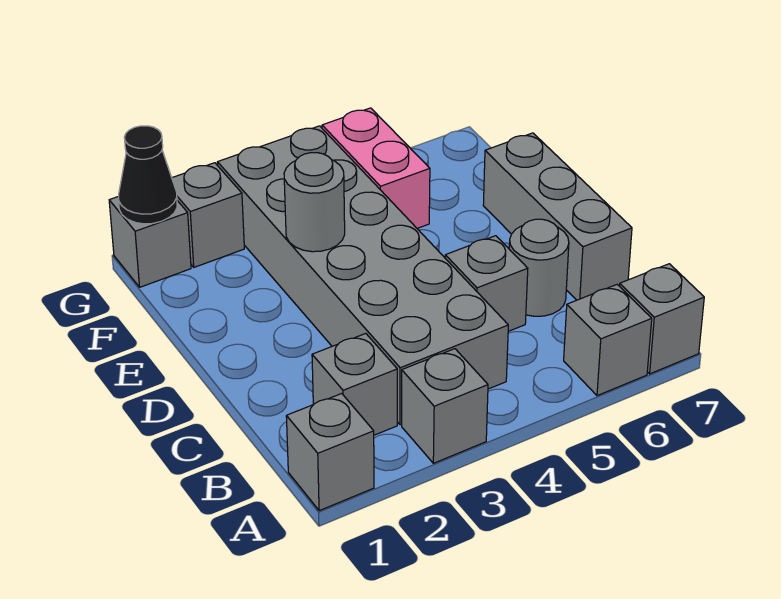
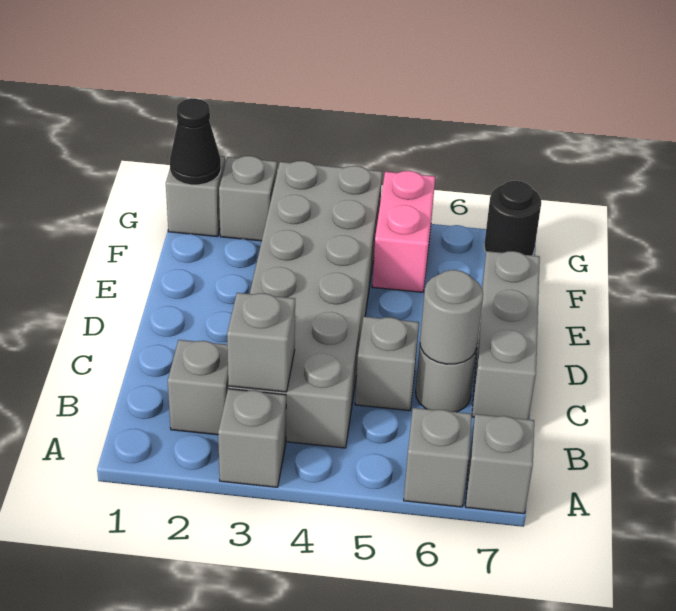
grey brick A1 level 1 -> grey brick B3 level 2
grey round brick E3 level 2 -> grey round brick C6 level 2
none -> black round brick G7 level 1

